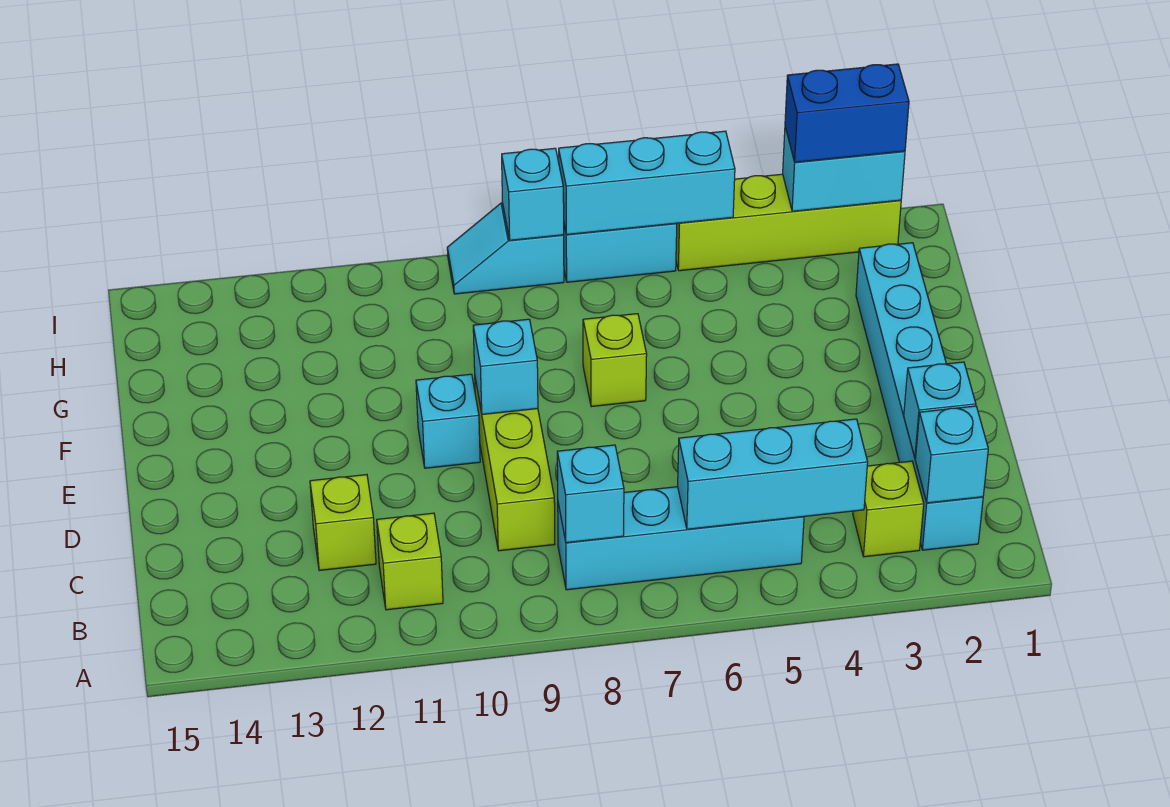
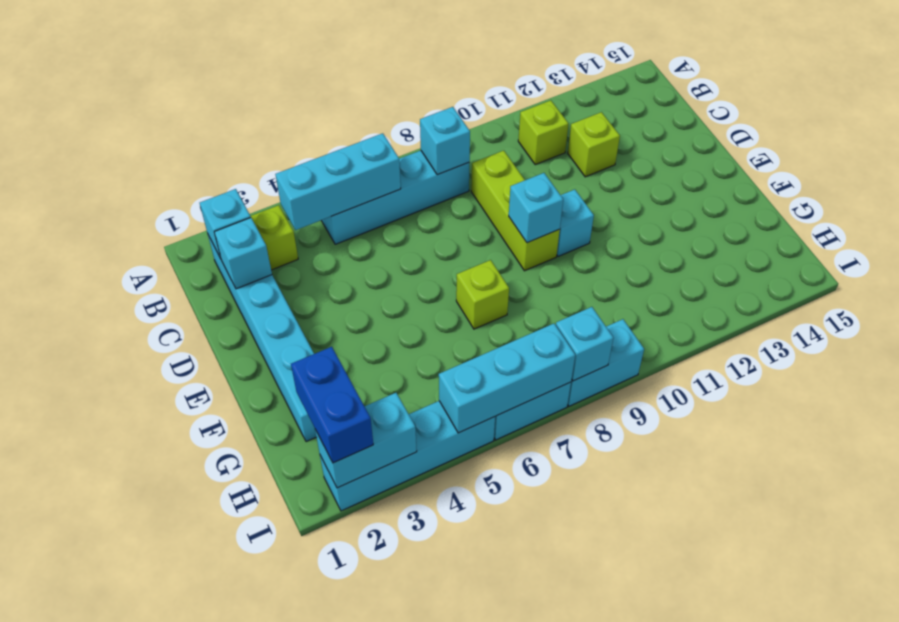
lime brick I2:I5 level 1 -> cyan brick I2:I5 level 1
blue brick I2:I3 level 3 -> blue brick H2:I2 level 3
cyan slope I8:I9 level 1 top 8 -> cyan brick I8:I9 level 1

